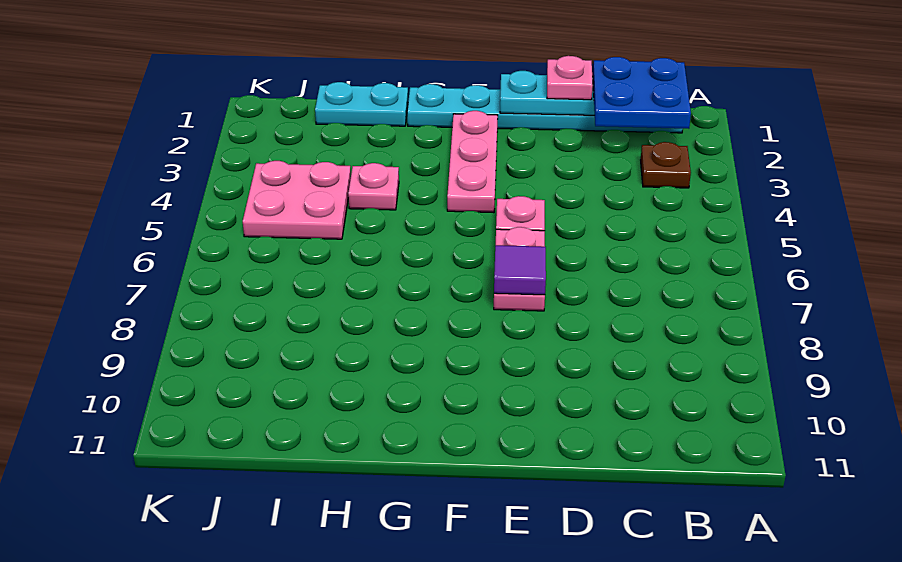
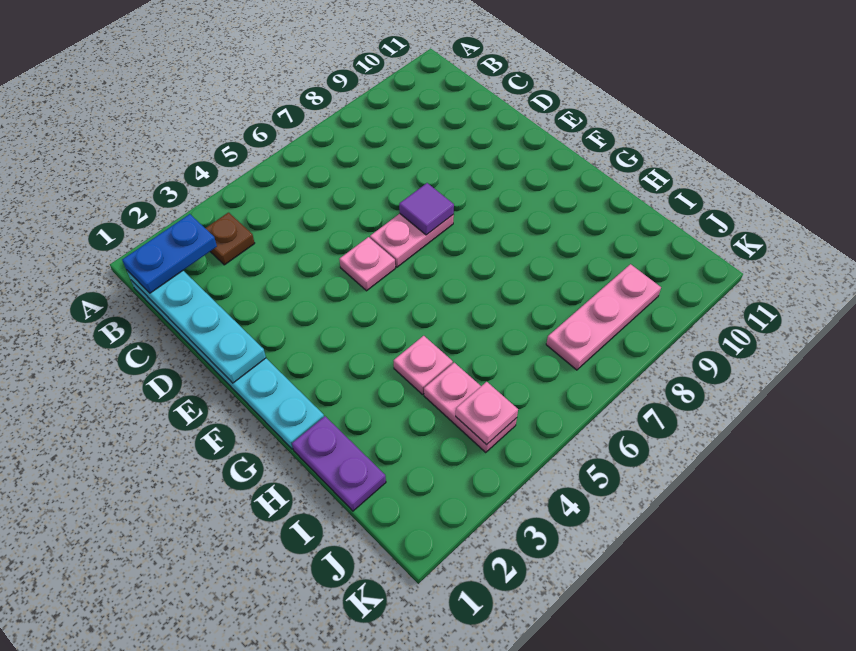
blue plate B1:C2 level 3 -> blue plate B1:B2 level 3
pink plate D1 level 3 -> pink plate J4 level 2
pink plate F2:F4 level 1 -> pink plate J7:J9 level 1
cyan plate H1:I1 level 1 -> purple plate H1:I1 level 1
pink plate I4:J5 level 1 -> pink plate I4:J4 level 1

